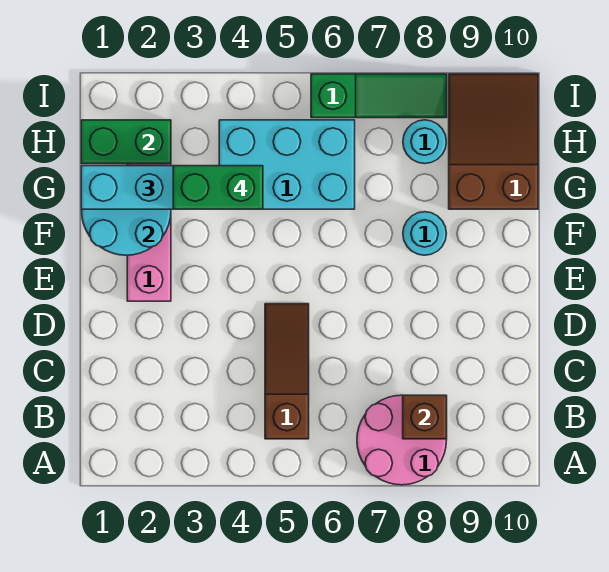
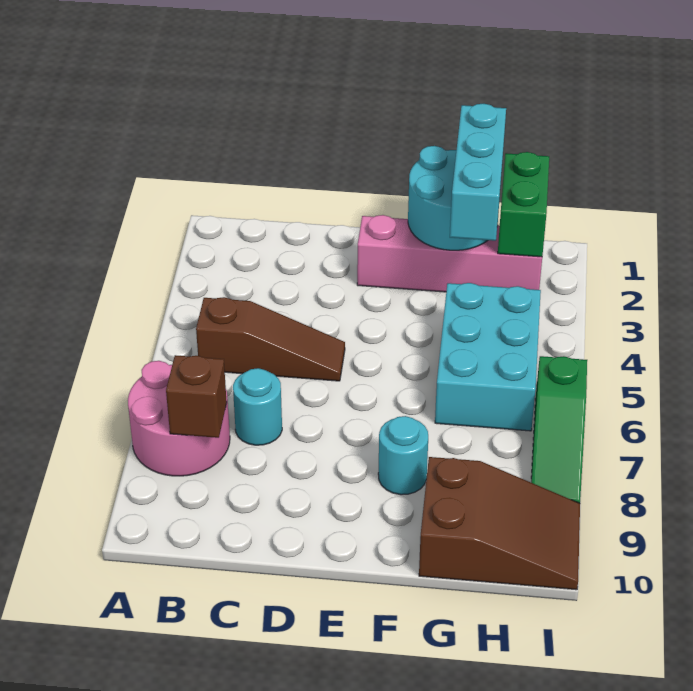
green brick G3:G4 level 4 -> none
cyan round brick H8 level 1 -> cyan round brick C7 level 1

